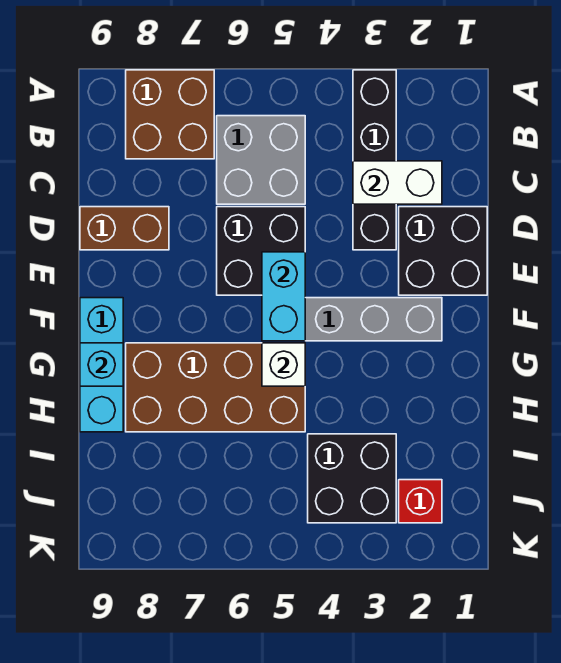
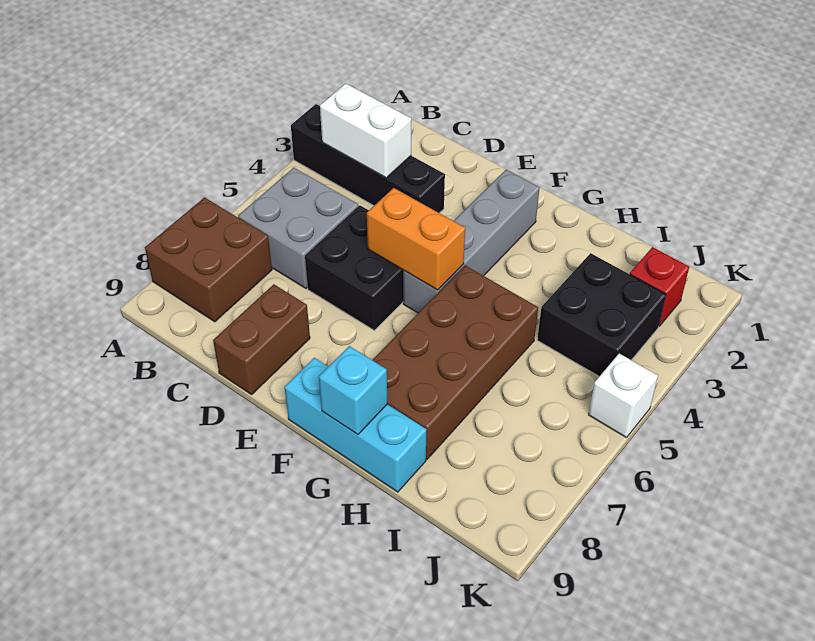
white brick C2:C3 level 2 -> white brick B3:C3 level 2
black brick D1:E2 level 1 -> none
cyan brick E5:F5 level 2 -> orange brick E5:F5 level 2
white brick G5 level 2 -> white brick K5 level 1

